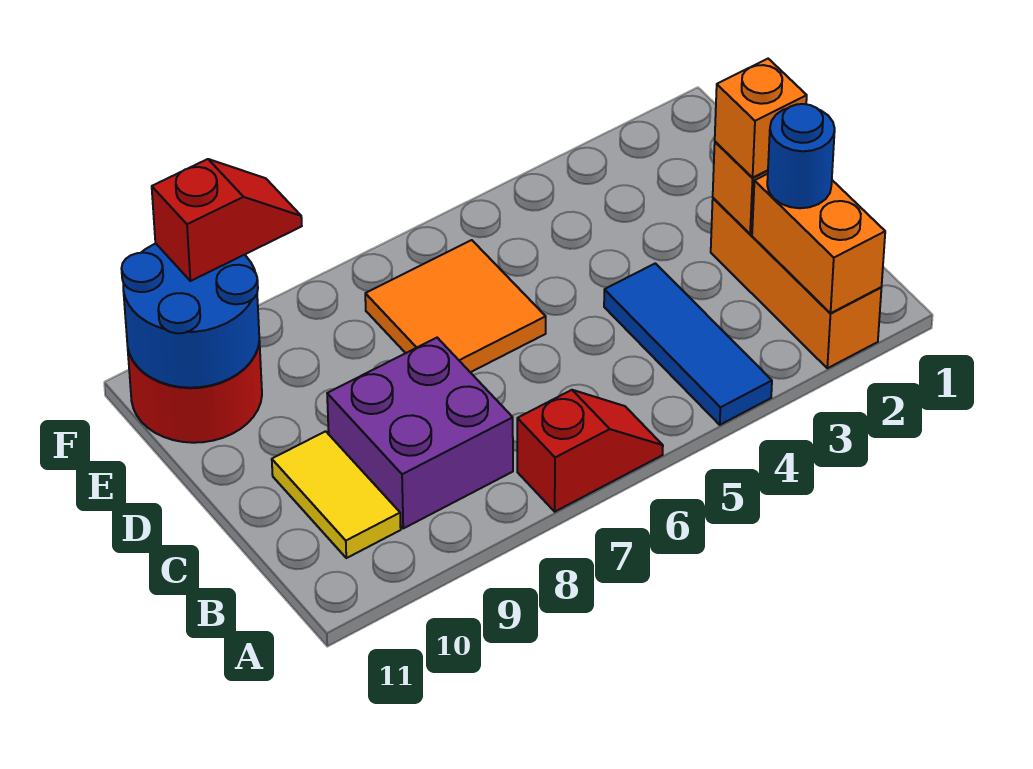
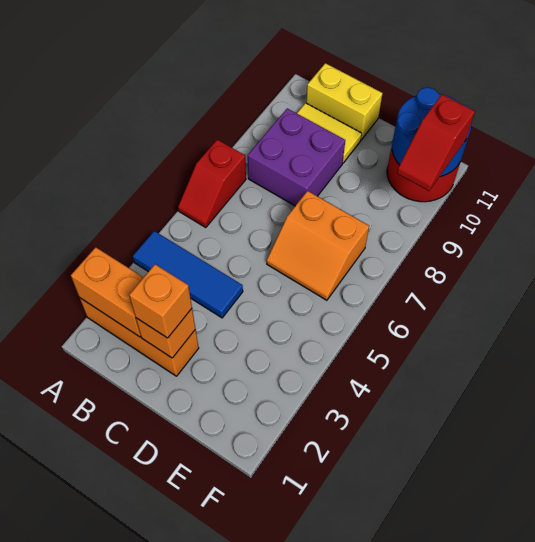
blue round brick B2 level 3 -> none
none -> yellow brick B11:C11 level 1
orange tile D6:E7 level 1 -> orange slope D6:E7 level 1 top 7

